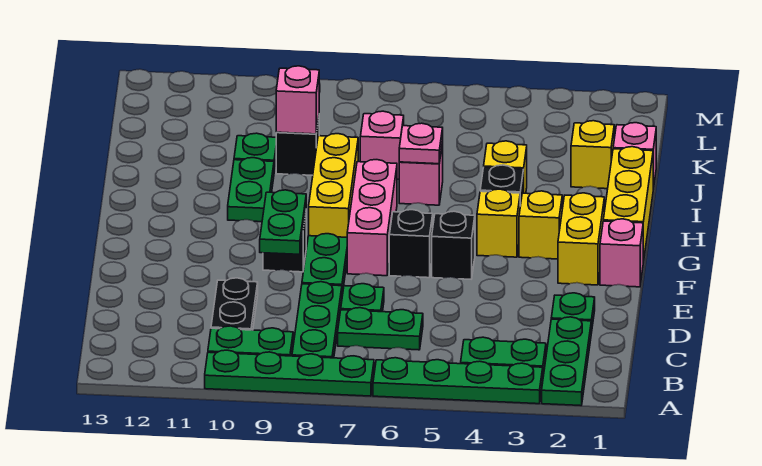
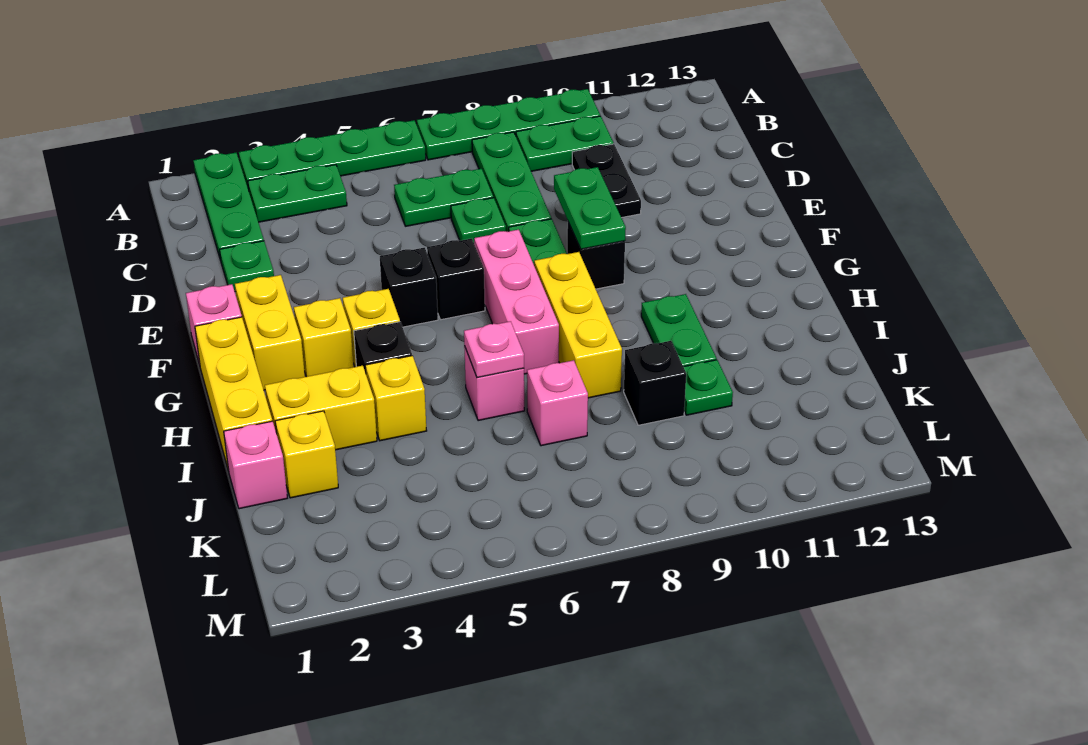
none -> yellow brick I2:I3 level 1
pink brick J9 level 2 -> none

